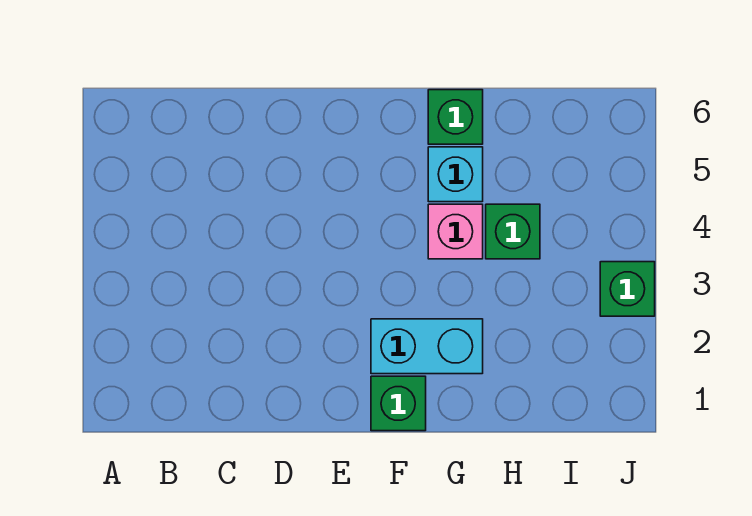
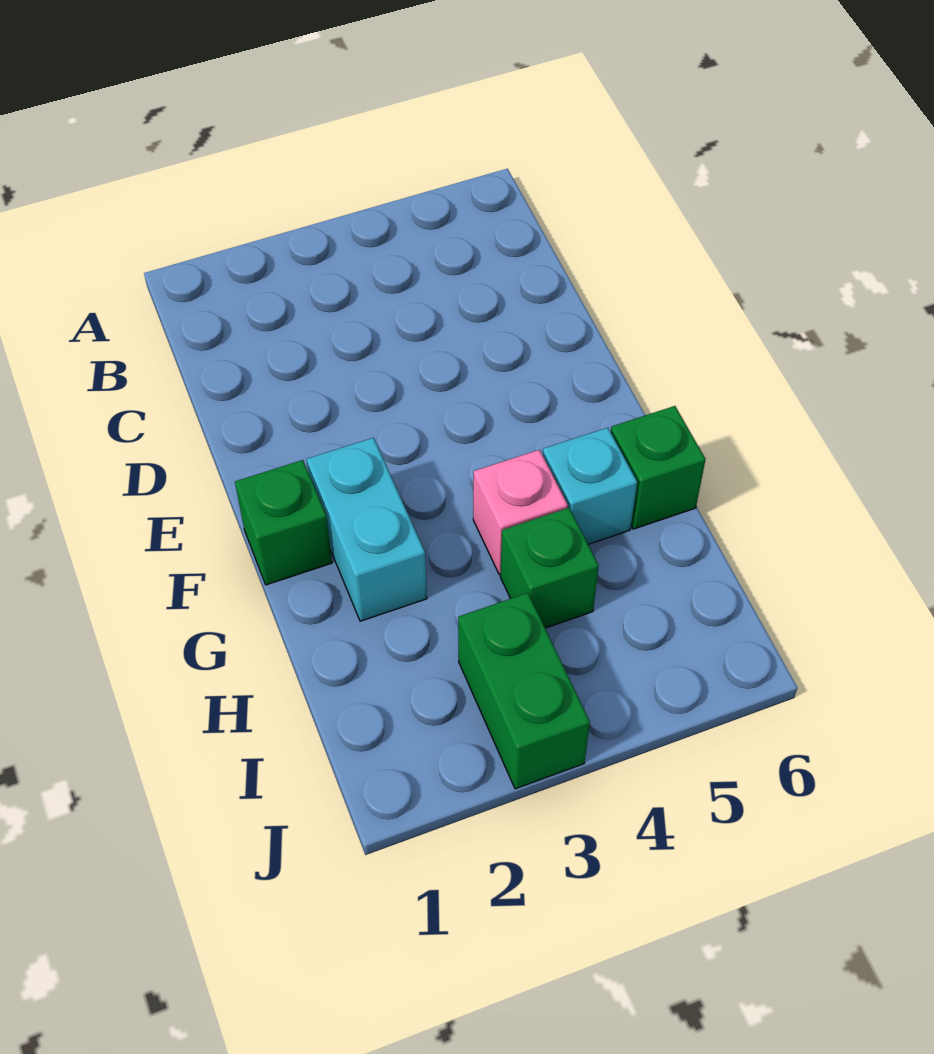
green brick J3 level 1 -> green brick I3:J3 level 1

